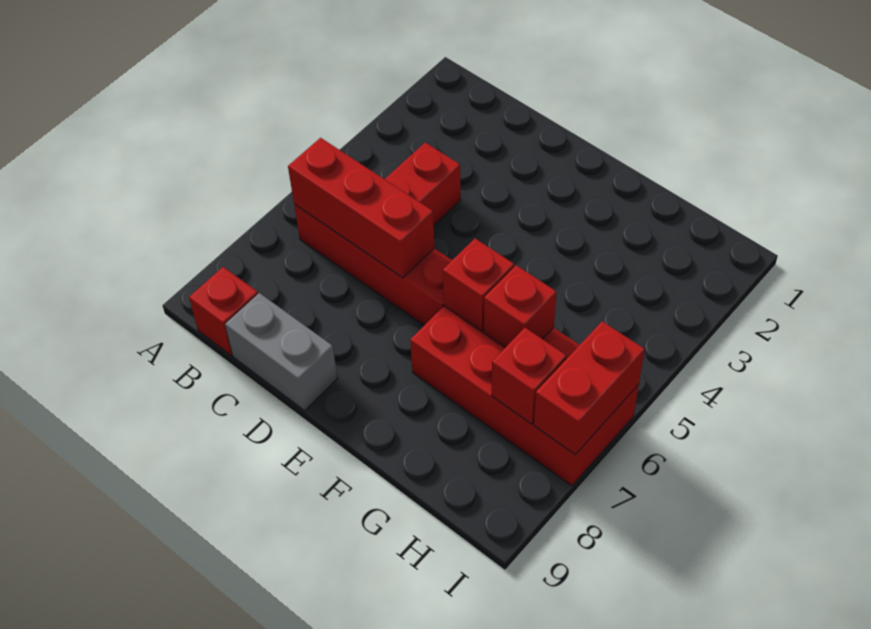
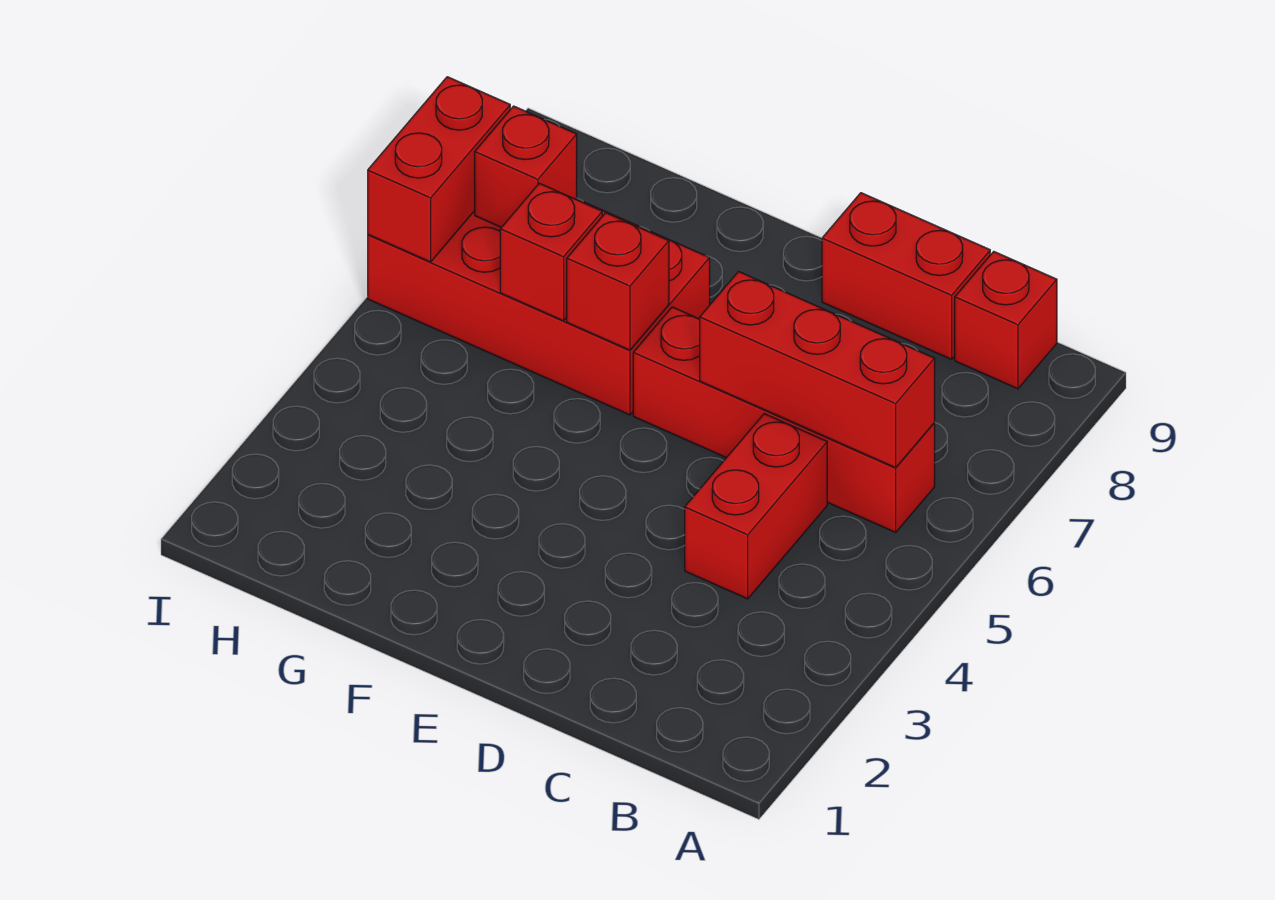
grey brick C9:D9 level 1 -> red brick C9:D9 level 1

